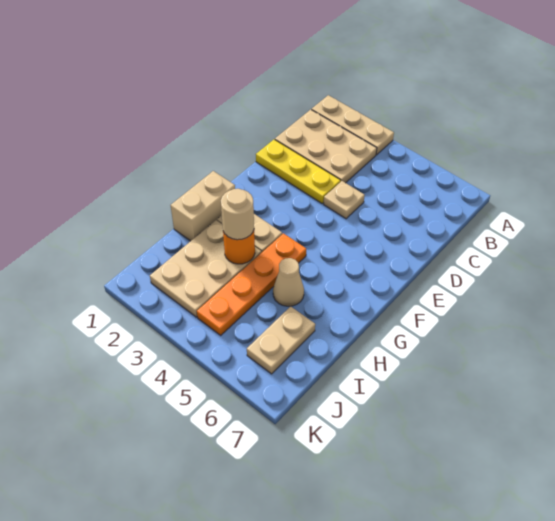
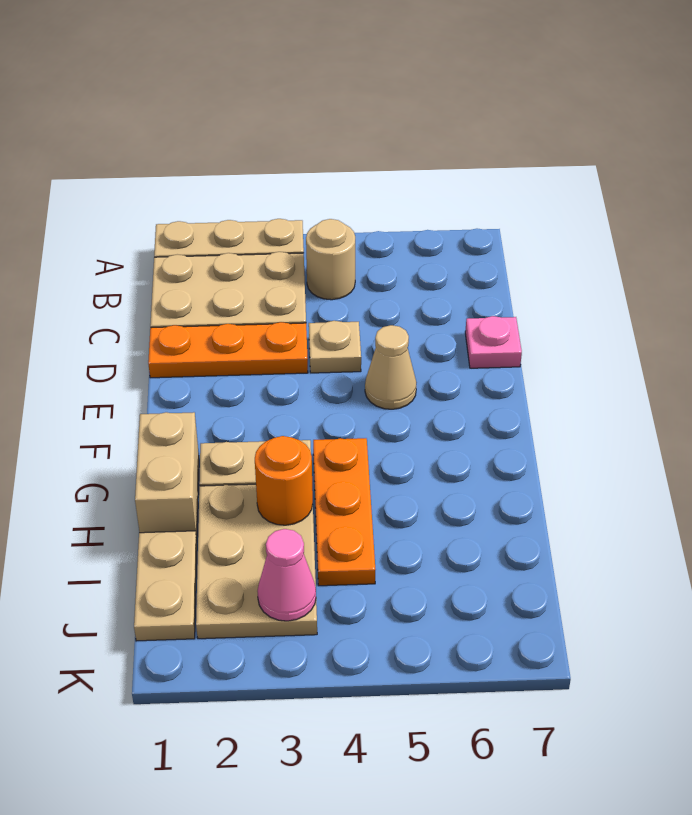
yellow plate D1:D3 level 1 -> orange plate D1:D3 level 1
none -> pink plate D7 level 1
orange plate G4:J4 level 1 -> orange plate G4:I4 level 1
tan round brick H3 level 3 -> tan round brick B4 level 1
tan cone H5 level 1 -> tan cone E5 level 1
tan plate I6:J6 level 1 -> tan plate I1:J1 level 1
none -> pink cone J3 level 2

